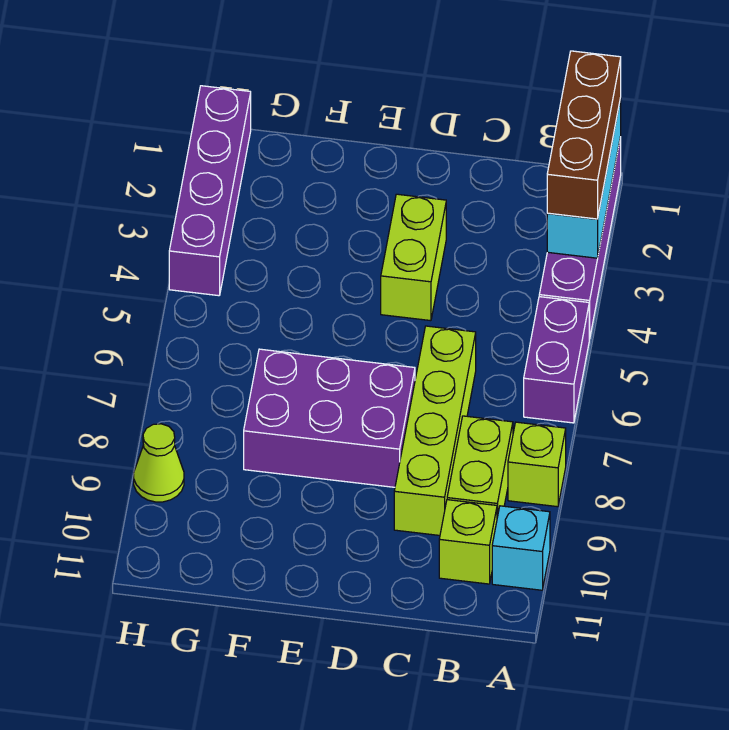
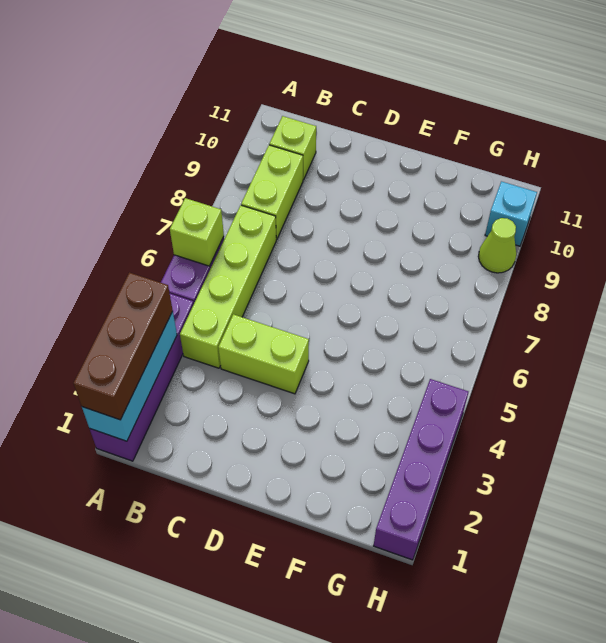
lime brick A8 level 1 -> lime brick A6 level 2
cyan brick A10 level 1 -> cyan brick H10 level 1
lime brick C6:C9 level 1 -> lime brick B4:B7 level 1
lime brick D3:D4 level 1 -> lime brick C4:D4 level 1
purple brick D7:F8 level 1 -> none

